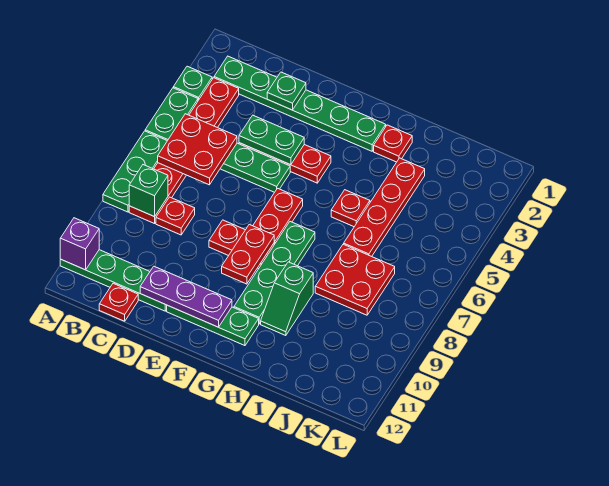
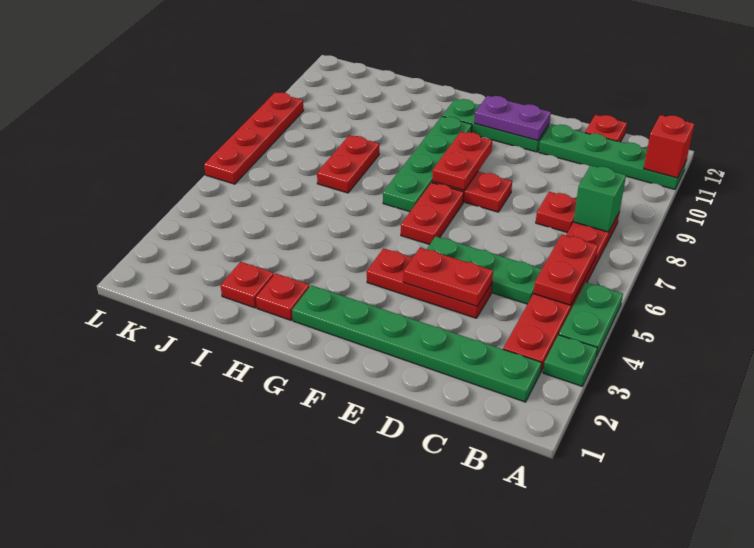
green plate A6:A8 level 1 -> none
purple brick A11 level 2 -> red brick A11 level 2
red plate B5:C6 level 2 -> red plate B5:B6 level 2
green plate D2 level 2 -> none
green plate D4:E4 level 2 -> red plate D4:E4 level 2
purple plate D11:F11 level 2 -> purple plate E11:F11 level 2
red plate H5 level 1 -> red plate I2 level 1
green slope H9:H10 level 1 top 9 -> none
red plate I3:I6 level 1 -> red plate L6:L9 level 1
red plate I7:J8 level 1 -> red plate I7:I8 level 1

